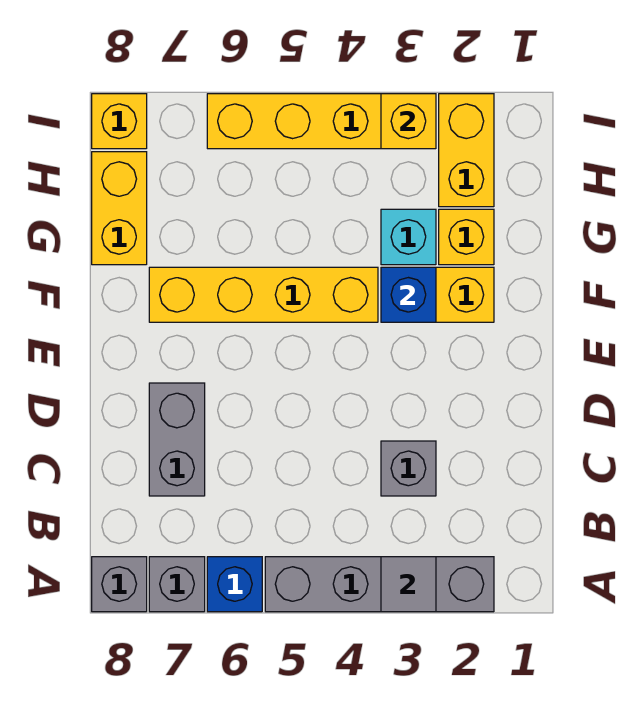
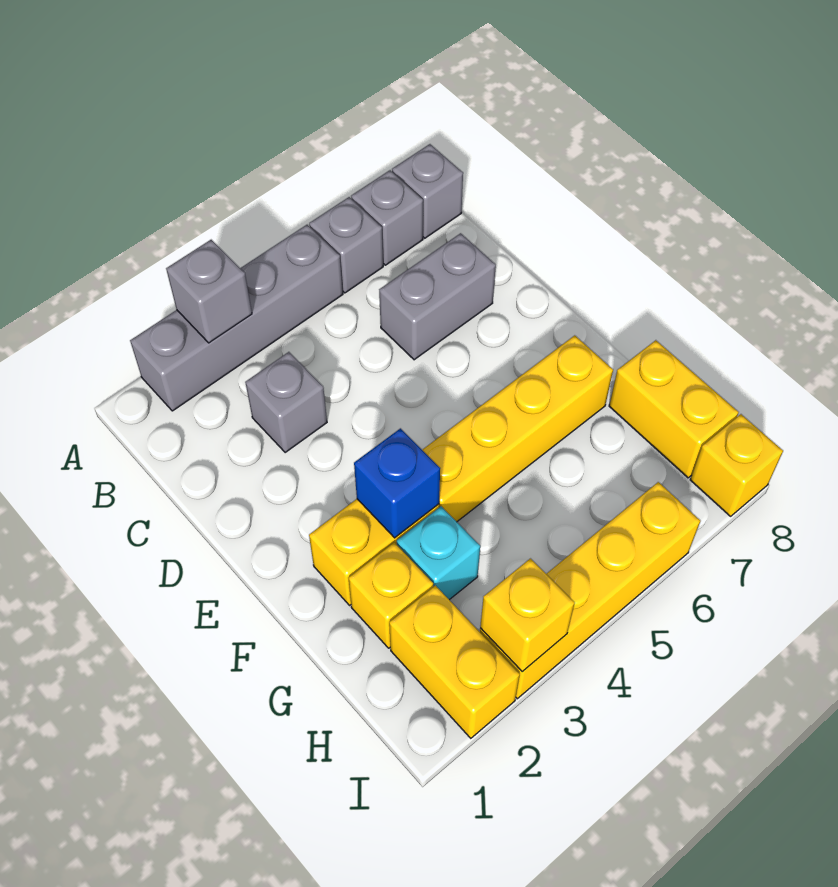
grey tile A3 level 2 -> grey brick A3 level 2
blue brick A6 level 1 -> grey brick A6 level 1
grey brick C7:D7 level 1 -> grey brick C6:C7 level 1

